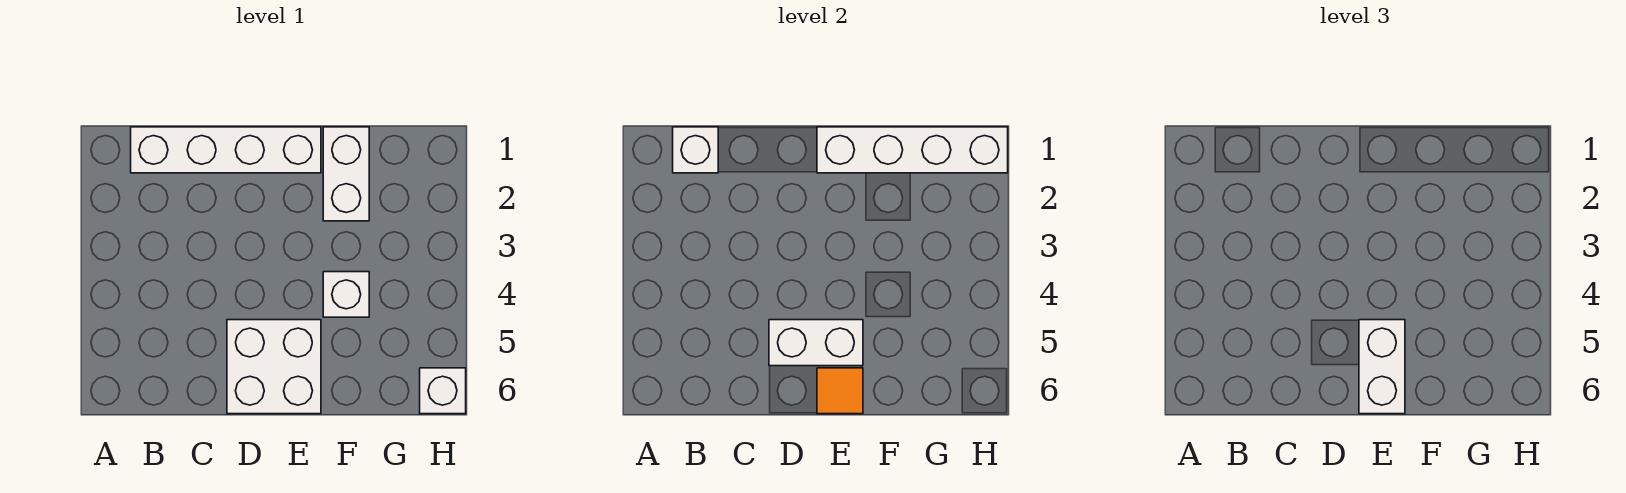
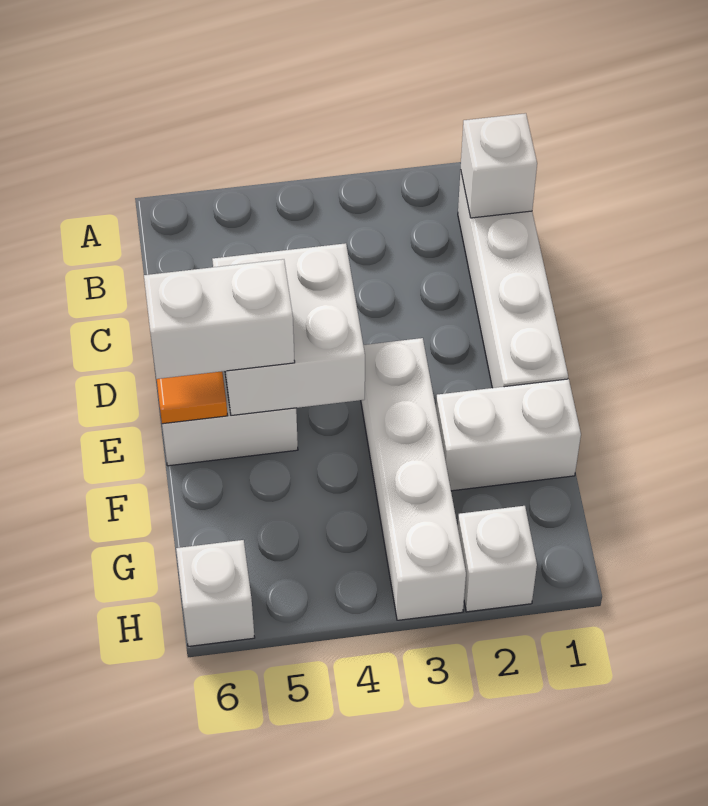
white brick D5:E5 level 2 -> white brick D4:E5 level 2
white brick E1:H1 level 2 -> white brick E3:H3 level 1
white brick F4 level 1 -> white brick H2 level 1

